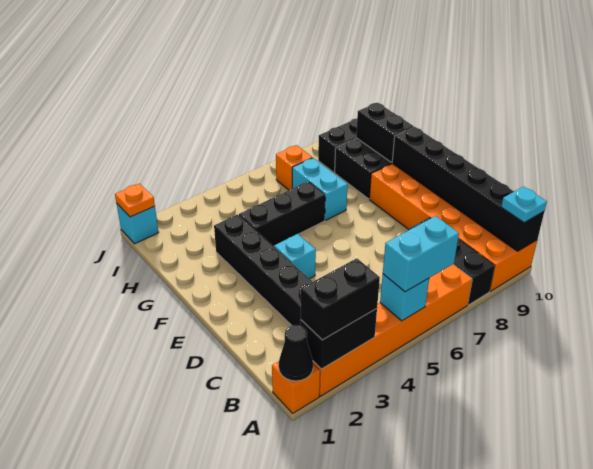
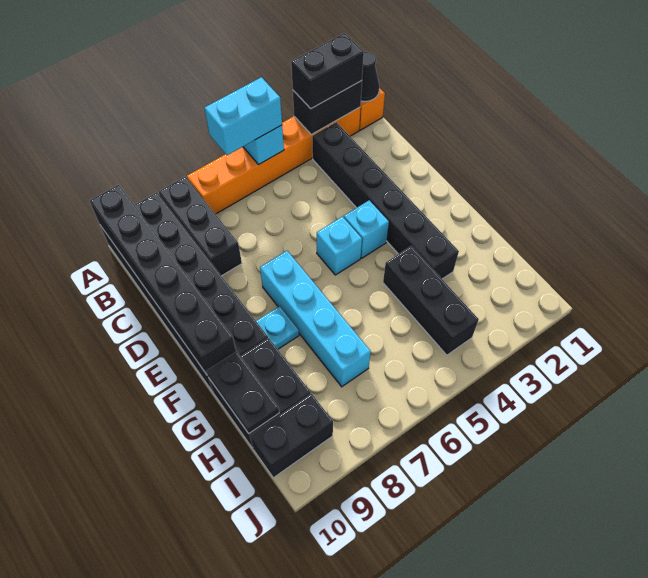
orange brick A9:F10 level 1 -> black brick A9:F10 level 1
cyan plate A10 level 3 -> cyan plate F8 level 1
black brick G4:G6 level 1 -> black brick G4:I4 level 1
cyan brick G7:H7 level 1 -> cyan brick E7:H7 level 1
black brick G10:H10 level 2 -> black plate G10:H10 level 2
orange brick I7 level 1 -> none
cyan brick J1 level 1 -> cyan brick E5 level 1
orange plate J1 level 2 -> none

